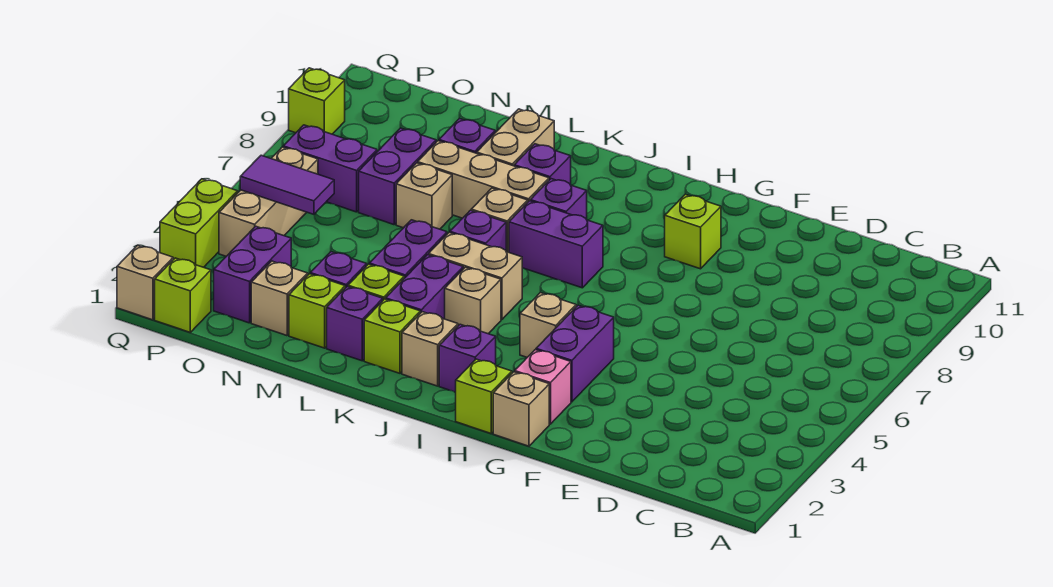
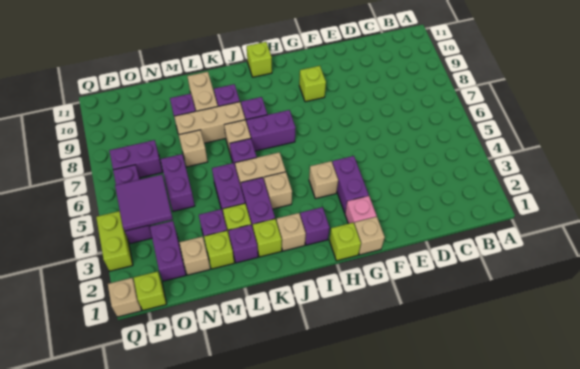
purple brick N7:N8 level 1 -> purple brick N5:N6 level 1
purple tile O5:P5 level 2 -> purple tile O4:P5 level 2
tan brick P4:P6 level 1 -> purple brick P4:P6 level 1
lime brick Q9 level 1 -> lime brick I11 level 1

